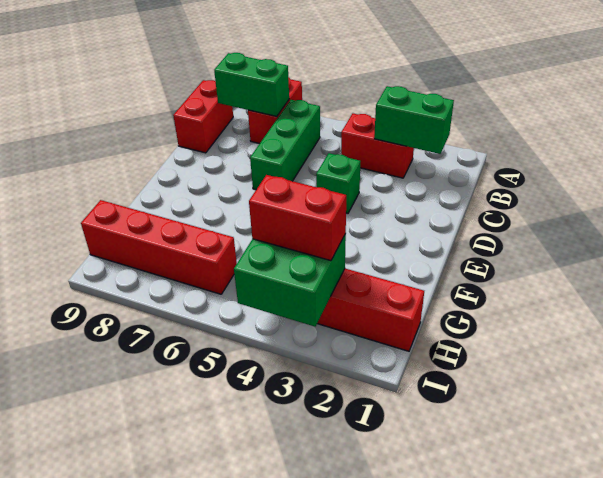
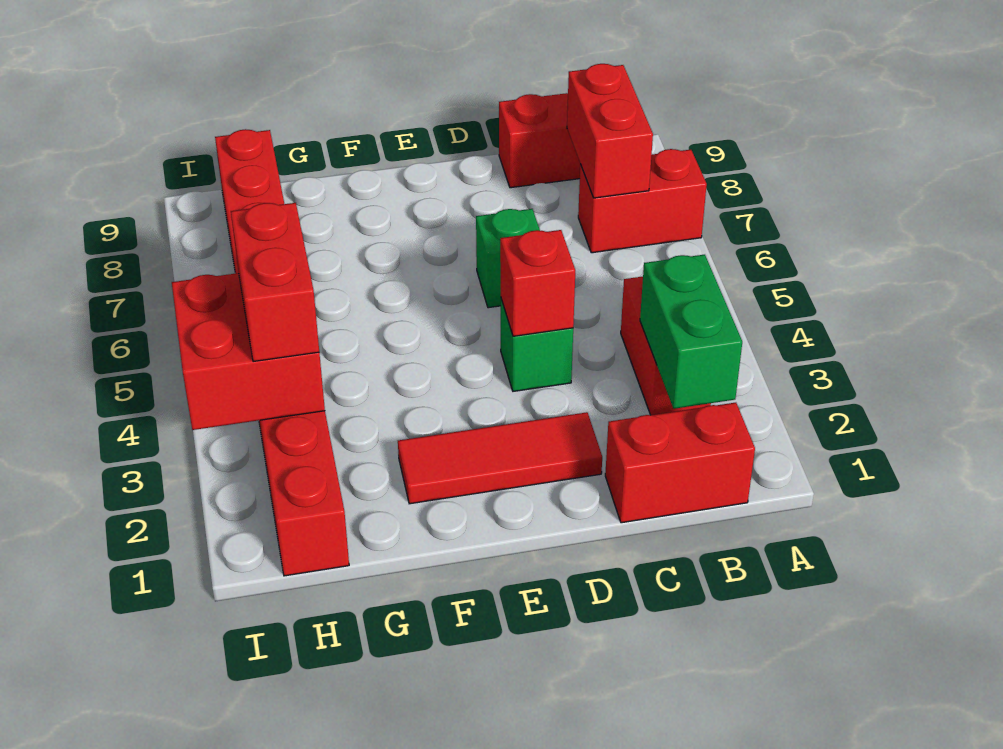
none -> red brick B1:C1 level 1
green brick B6:D6 level 1 -> green brick D6 level 1
green brick B7:B8 level 2 -> red brick B7:B8 level 2
none -> red tile D2:F2 level 1
none -> red brick D4 level 2
green brick H3:I4 level 2 -> red brick H3:I4 level 2

